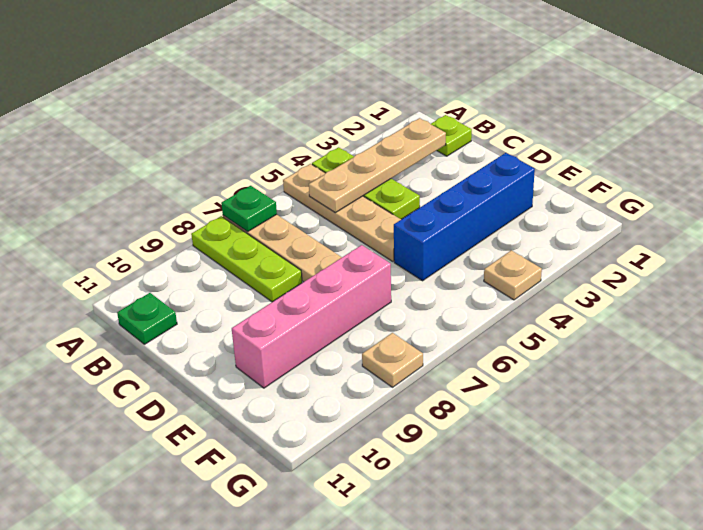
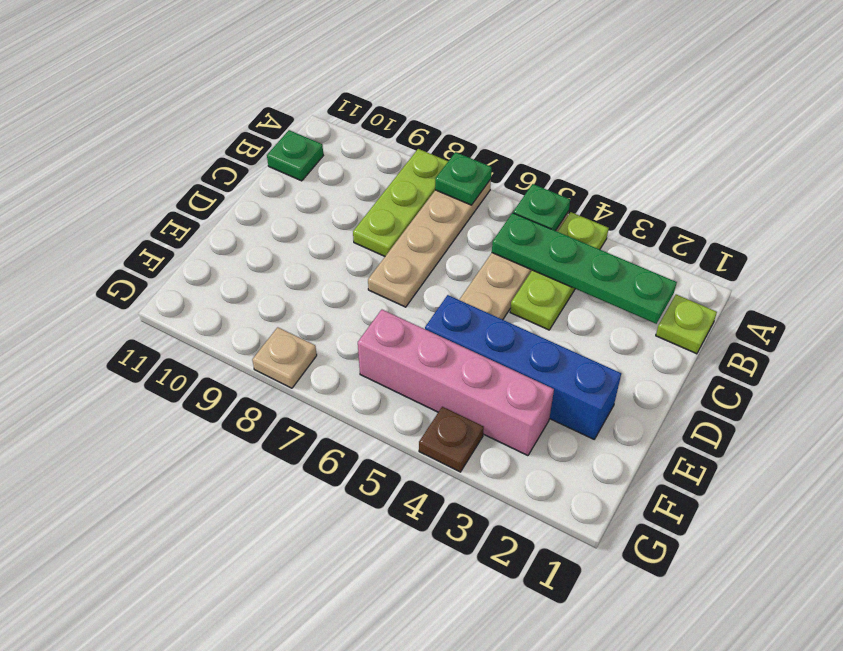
none -> green plate A5 level 2
tan plate B2:B5 level 2 -> green plate B2:B5 level 2
pink brick E7:E10 level 1 -> pink brick F3:F6 level 1
tan plate G4 level 1 -> brown plate G4 level 1

